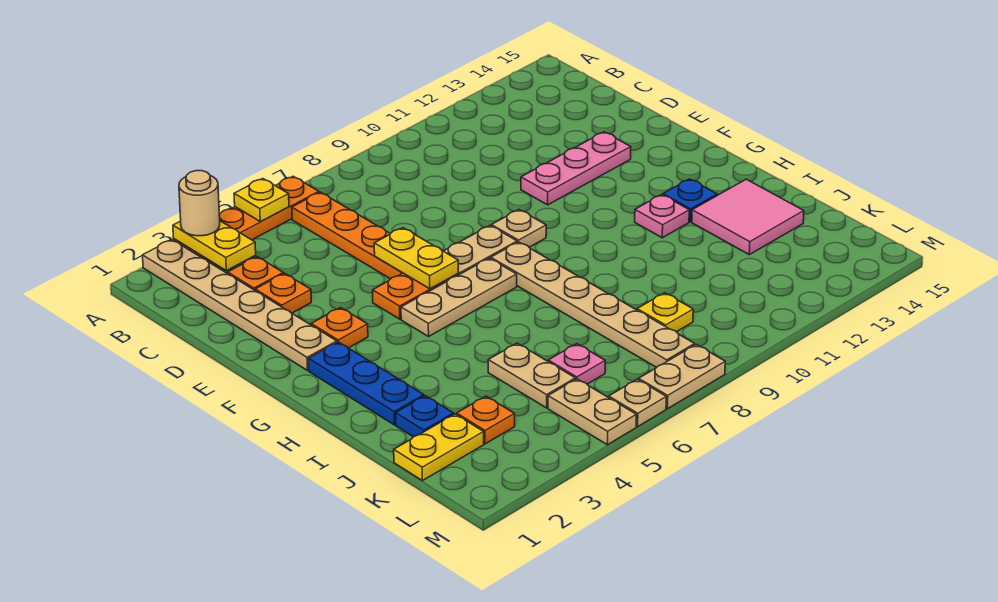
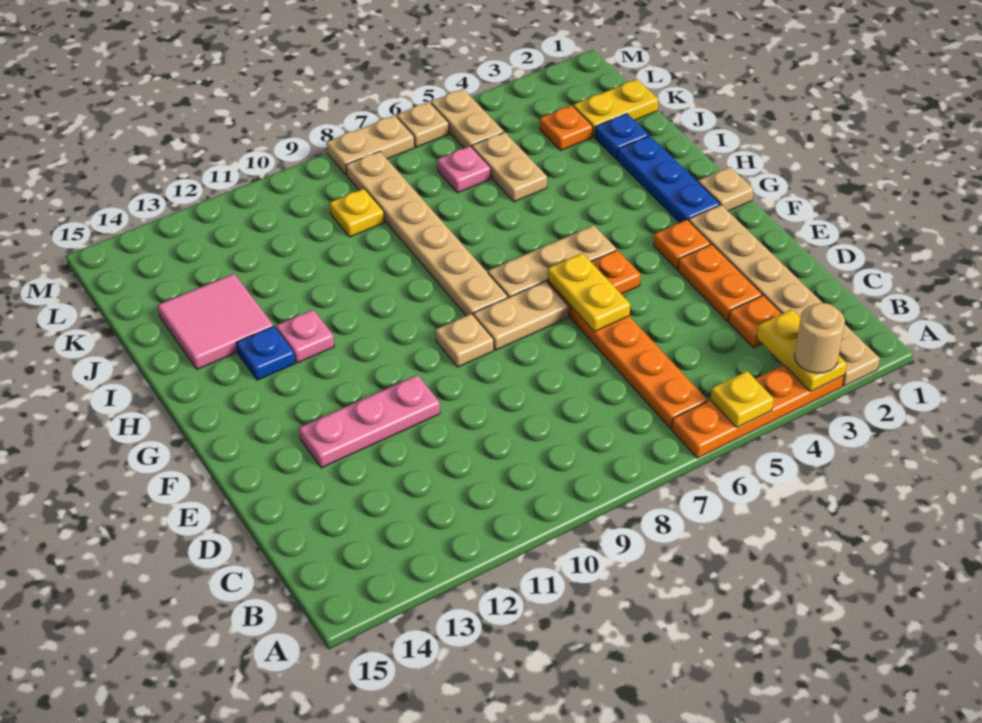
orange plate D3 level 1 -> orange plate D3:E3 level 1
none -> tan plate G1 level 1

